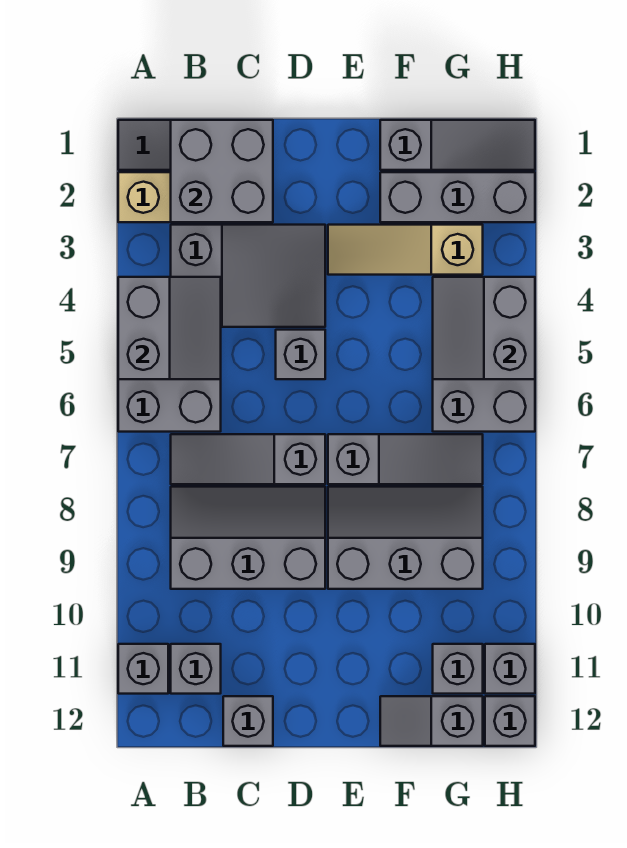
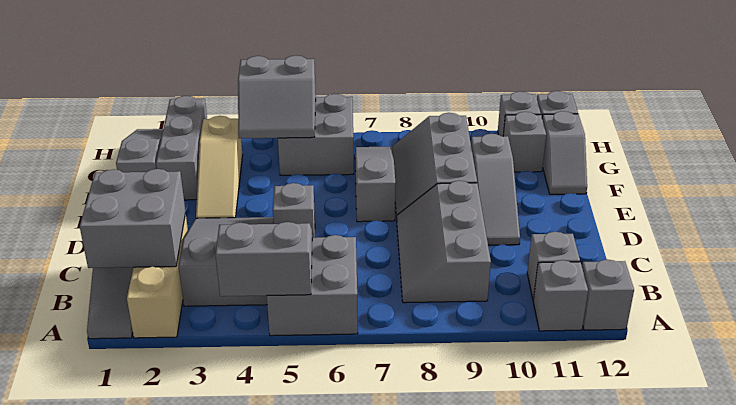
grey slope B7:D7 level 1 top D -> grey slope D10:F10 level 1 top F
grey brick C12 level 1 -> grey brick A12 level 1

